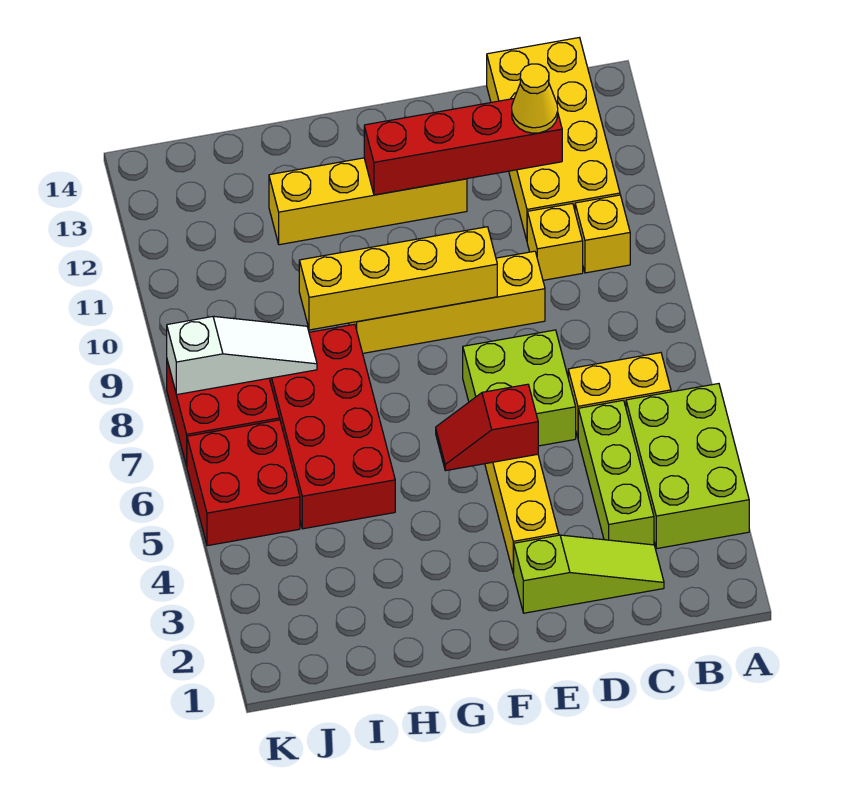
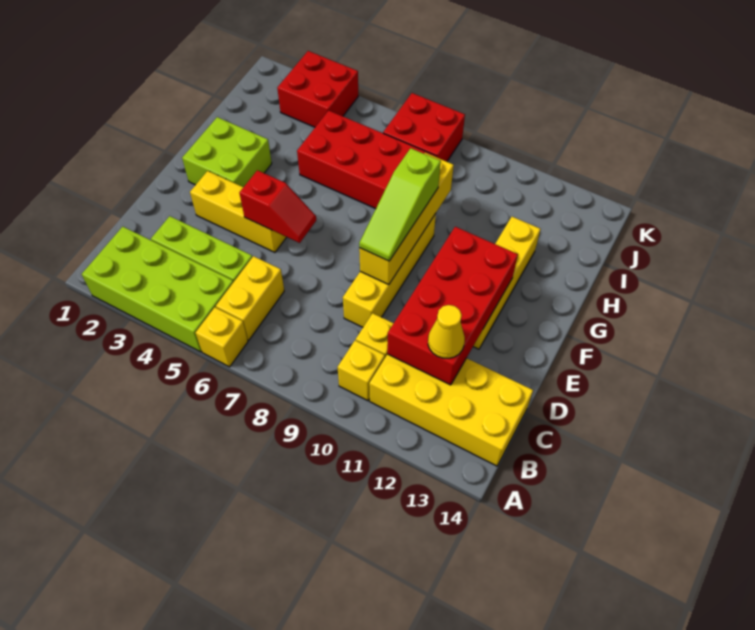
lime brick A3:B5 level 1 -> lime brick A2:B5 level 1
none -> yellow brick A6 level 1
lime slope C2:E2 level 1 top E -> lime slope E9:G9 level 3 top G
red brick C12:F12 level 2 -> red brick C11:F12 level 2
lime brick D6:E7 level 1 -> lime brick F2:G3 level 1
red slope E5:F5 level 2 top E -> red slope E5:E6 level 2 top 5
white slope I8:K8 level 2 top K -> none
red brick J5:K6 level 1 -> red brick J3:K4 level 1

